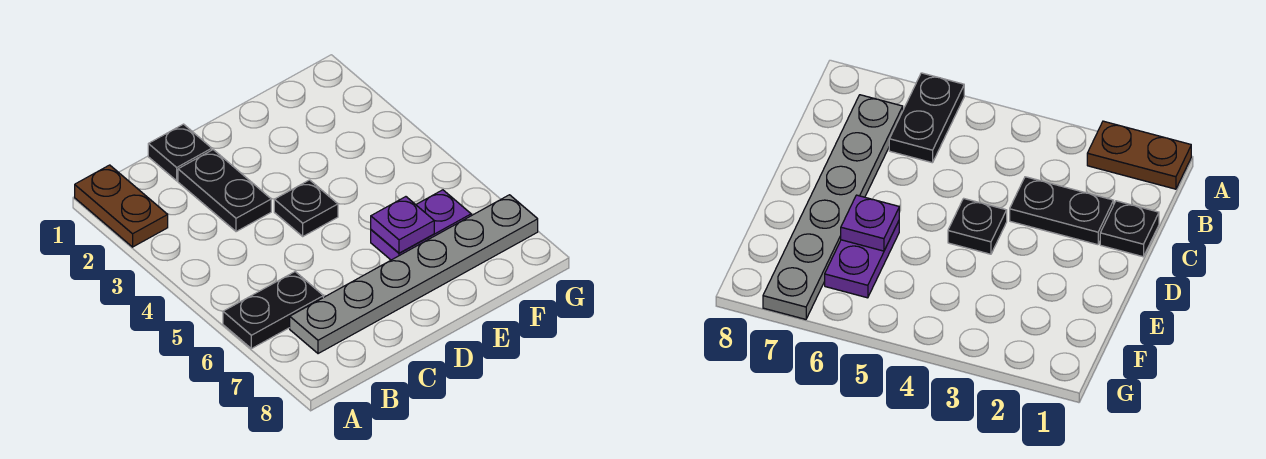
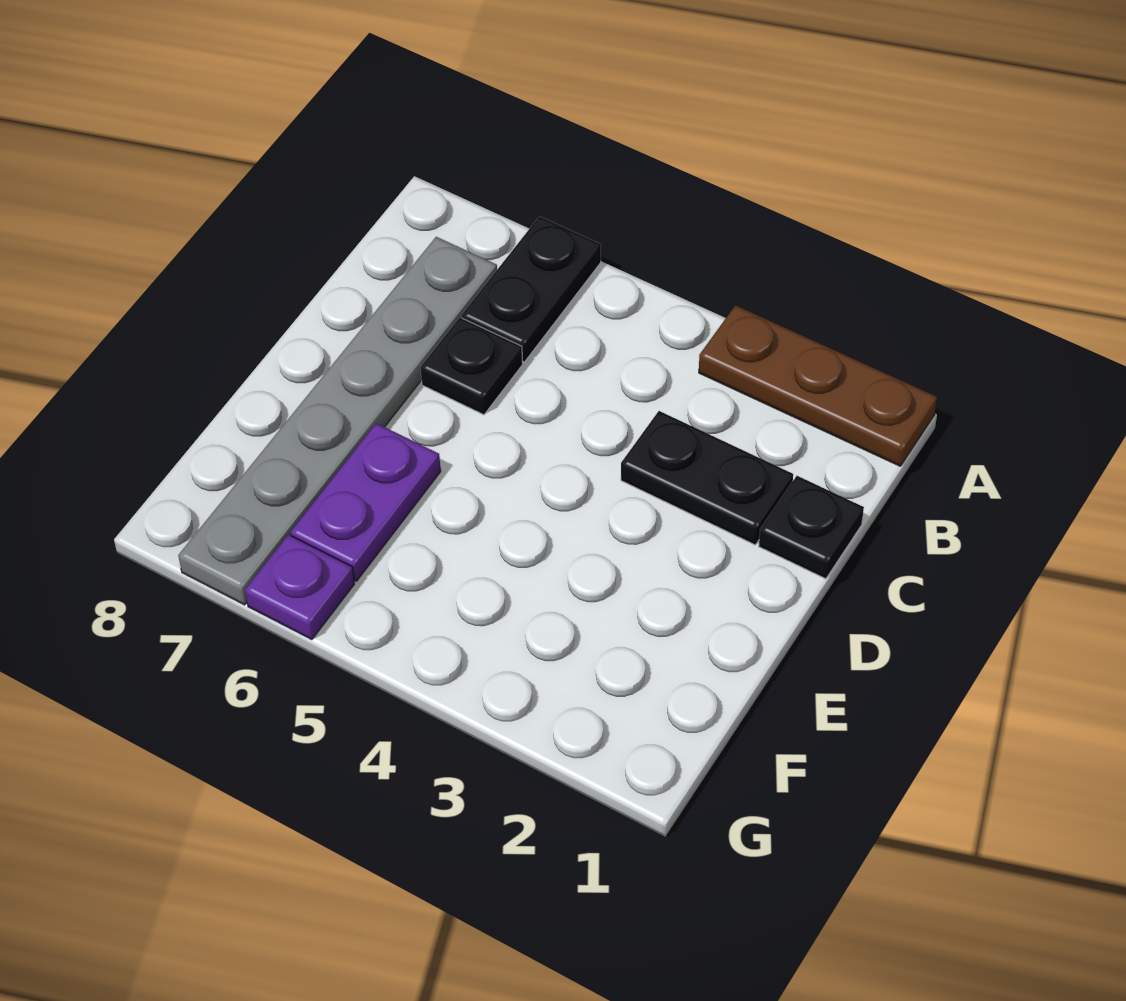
brown plate A1:A2 level 1 -> brown plate A1:A3 level 1
black plate D4 level 1 -> black plate C6 level 1
purple plate E6 level 2 -> purple plate G6 level 1

